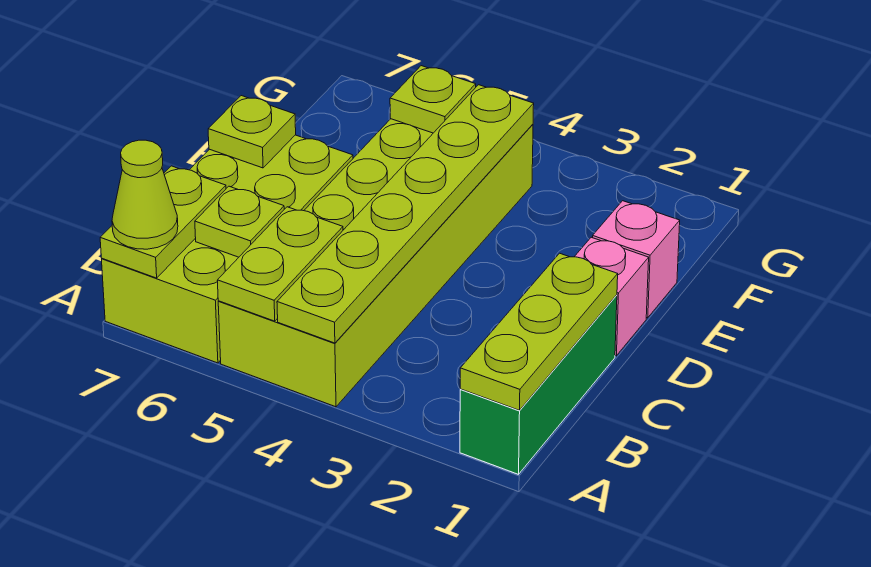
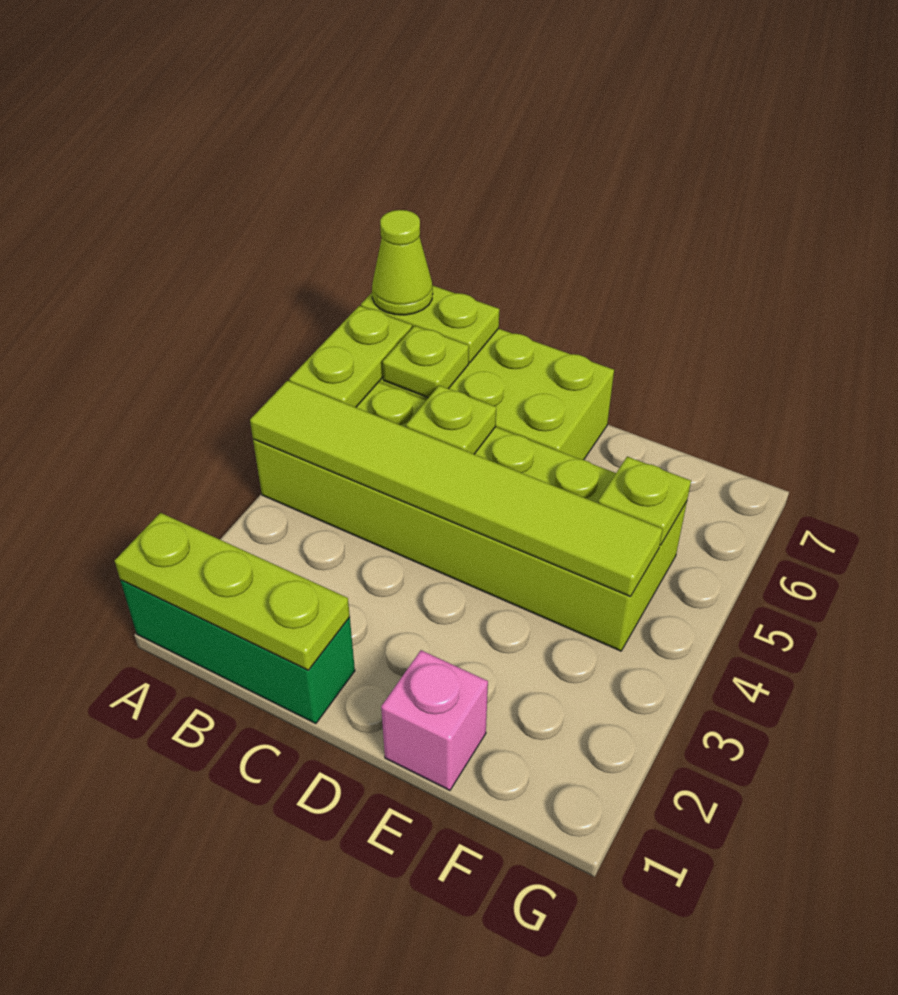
lime plate A4:F4 level 2 -> lime tile A4:F4 level 2
lime plate A5:B5 level 2 -> lime plate A5:A6 level 2
pink brick D1 level 1 -> none
lime plate D7 level 2 -> lime plate C5 level 2

